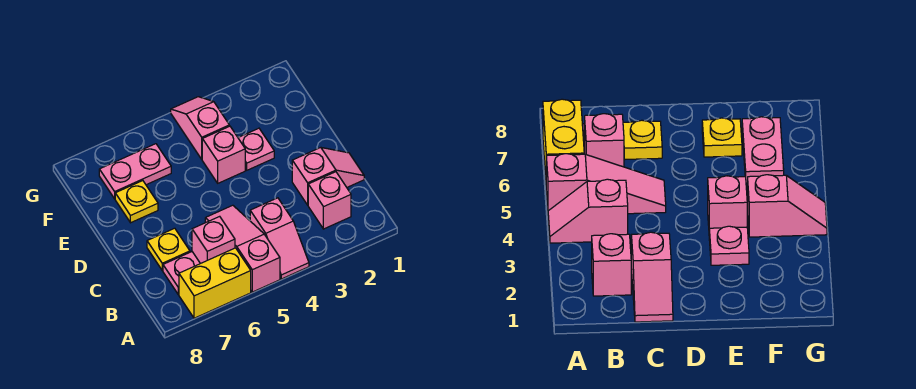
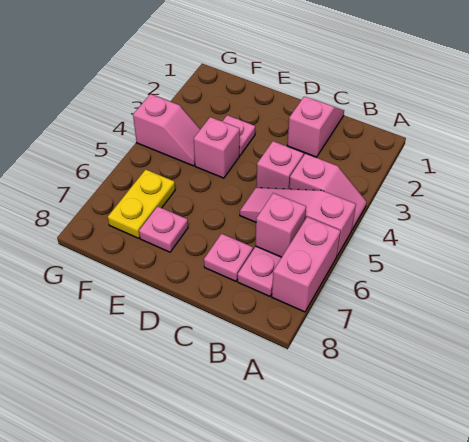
yellow brick A6:A7 level 1 -> pink brick A6:A7 level 1
pink brick B2 level 1 -> pink brick C4 level 1
yellow plate C7 level 1 -> pink plate C7 level 1
yellow plate E7 level 1 -> pink plate E7 level 1
pink slope F4:G4 level 1 top F -> pink slope F4:G4 level 1 top G
pink plate F6:F7 level 1 -> yellow plate F6:F7 level 1

